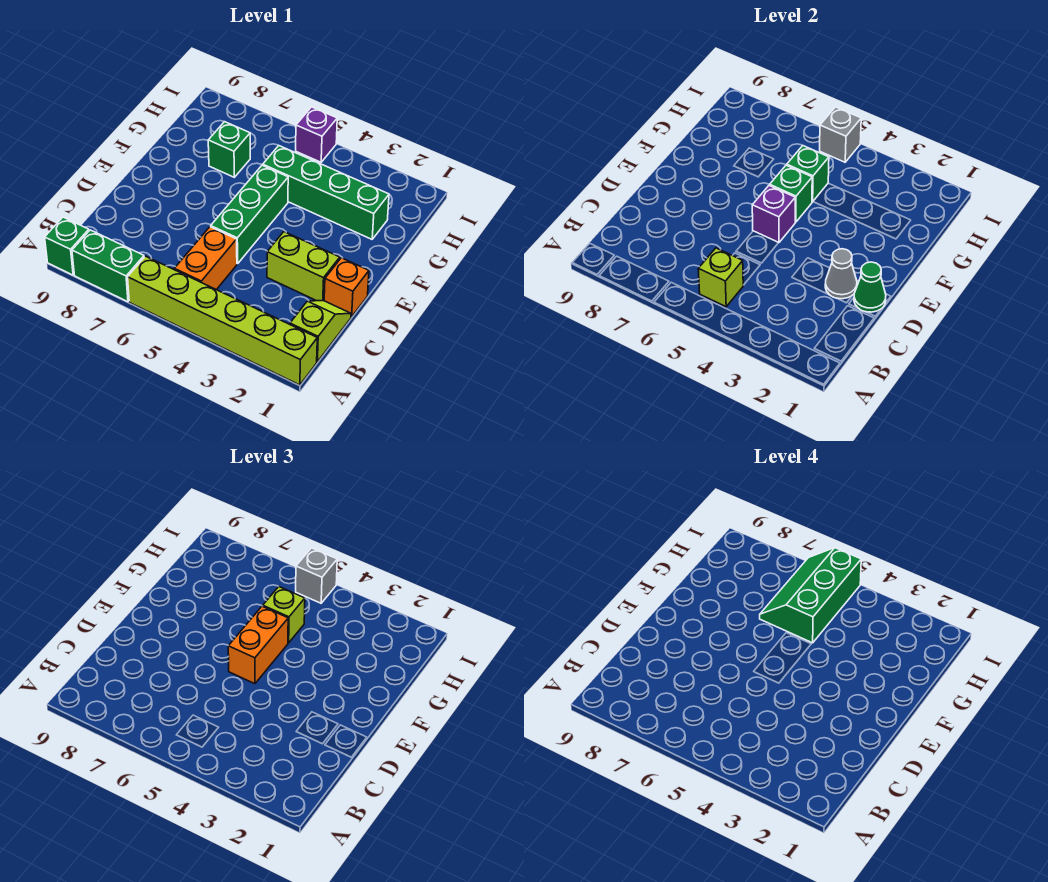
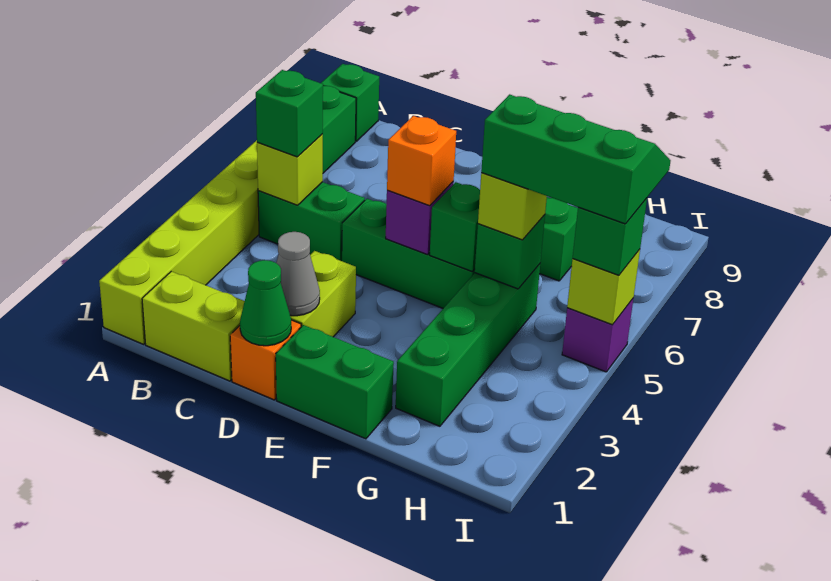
lime slope B1:C1 level 1 top B -> lime brick B1:C1 level 1
orange brick B5:C5 level 1 -> green brick B5:C5 level 1
none -> green brick B5 level 3
none -> green brick E1:F1 level 1
orange brick E5:F5 level 3 -> orange brick E5 level 3
grey brick I5 level 2 -> lime brick I5 level 2
grey brick I5 level 3 -> green brick I5 level 3

